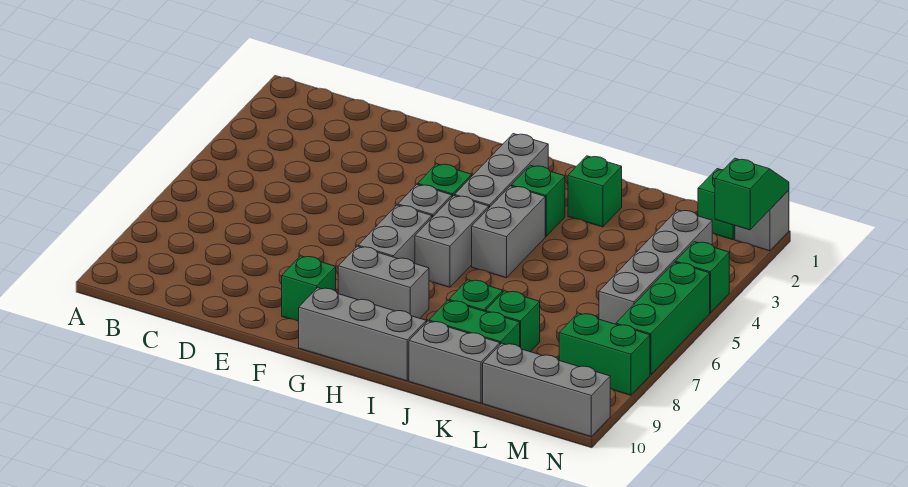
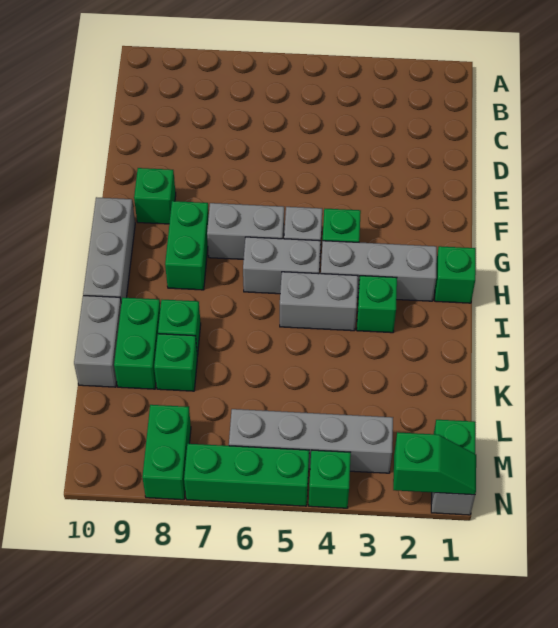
grey brick G8:H8 level 1 -> green brick G8:H8 level 1
green brick J2 level 1 -> green brick H1 level 1
grey brick L10:N10 level 1 -> none

